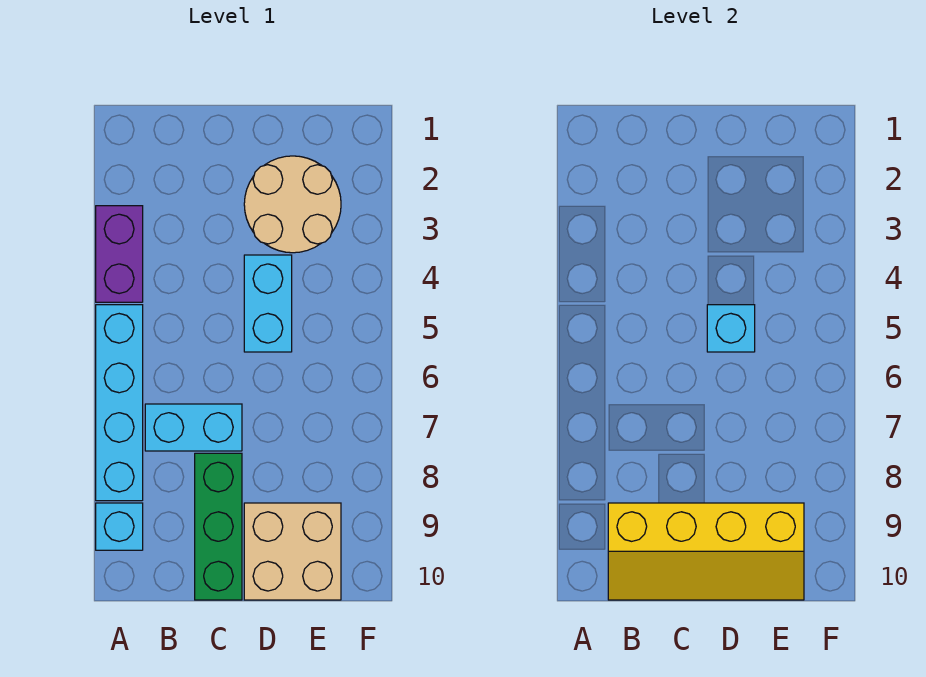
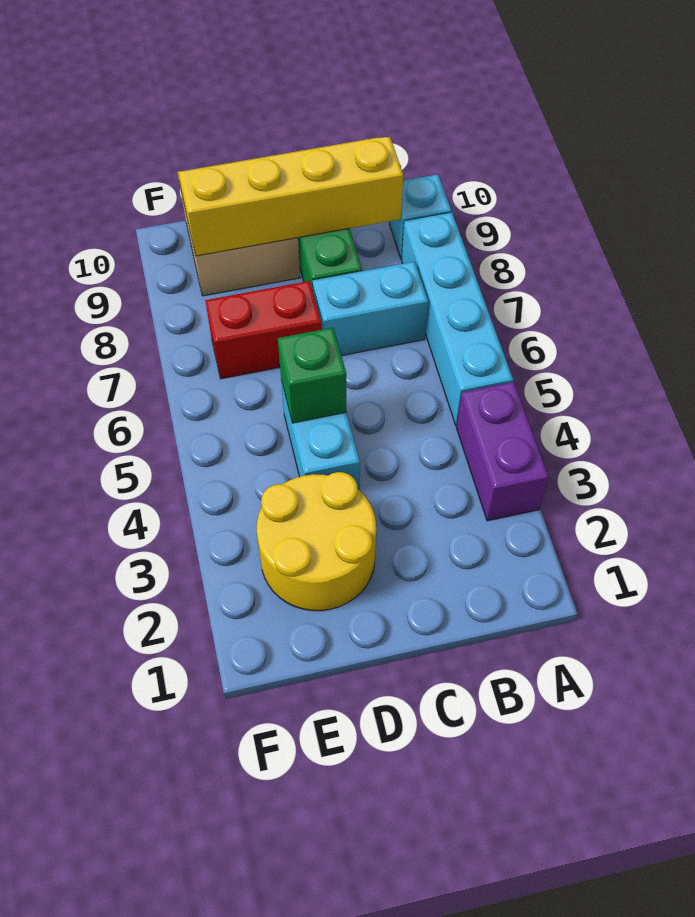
tan round brick D2:E3 level 1 -> yellow round brick D2:E3 level 1
cyan brick D5 level 2 -> green brick D5 level 2
none -> red brick D7:E7 level 1

